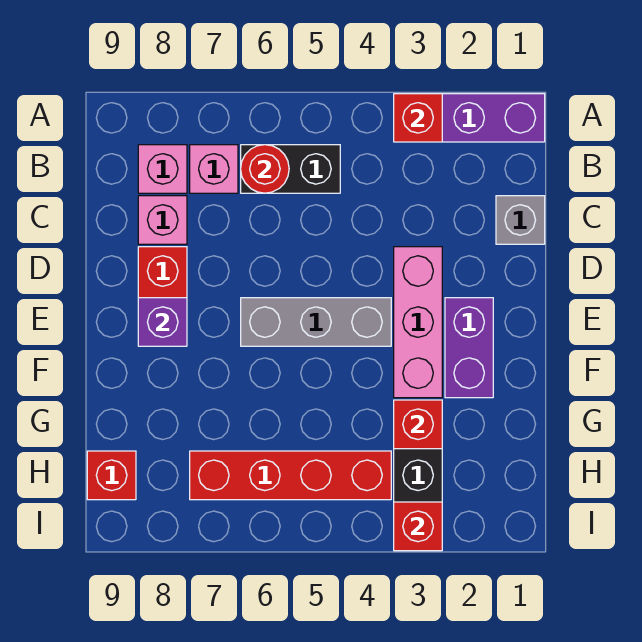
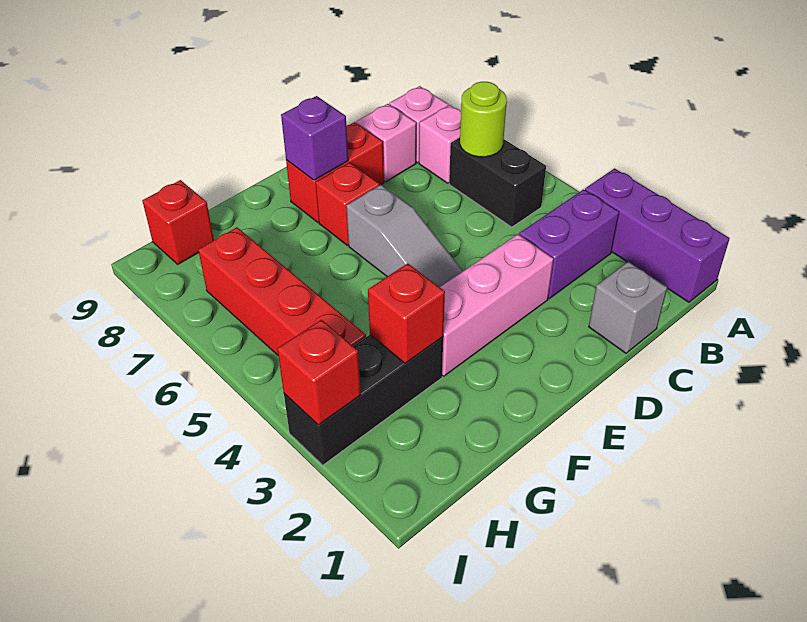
red brick A3 level 2 -> red brick E7 level 1
red round brick B6 level 2 -> lime round brick B6 level 2
purple brick E2:F2 level 1 -> purple brick B3:C3 level 1
grey brick E4:E6 level 1 -> grey slope E4:E6 level 1 top 6

